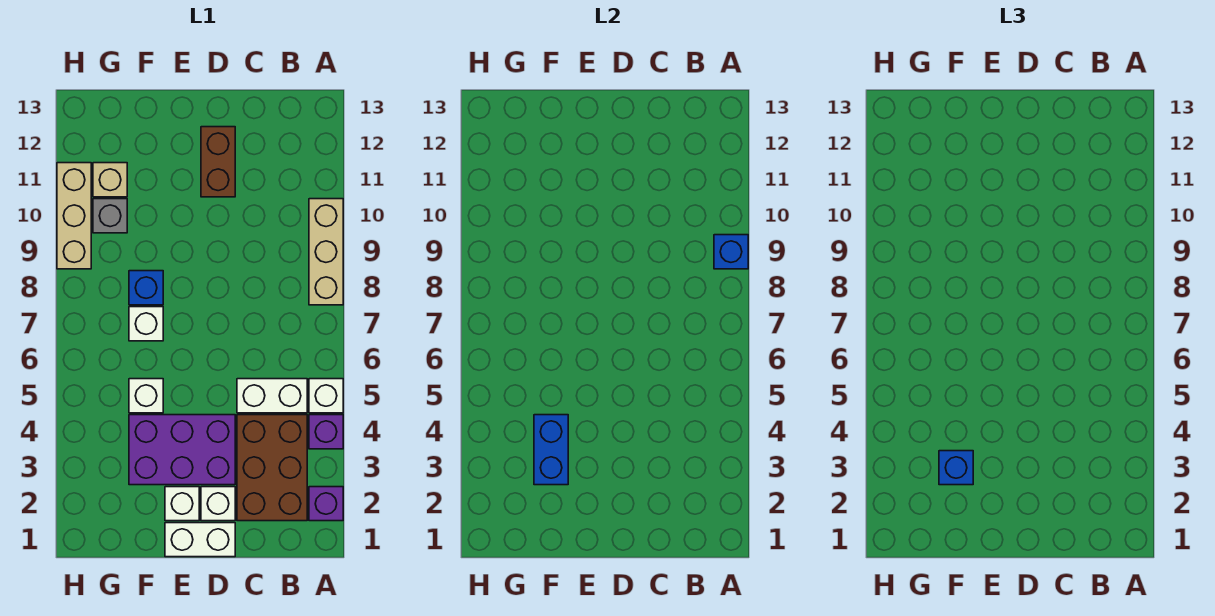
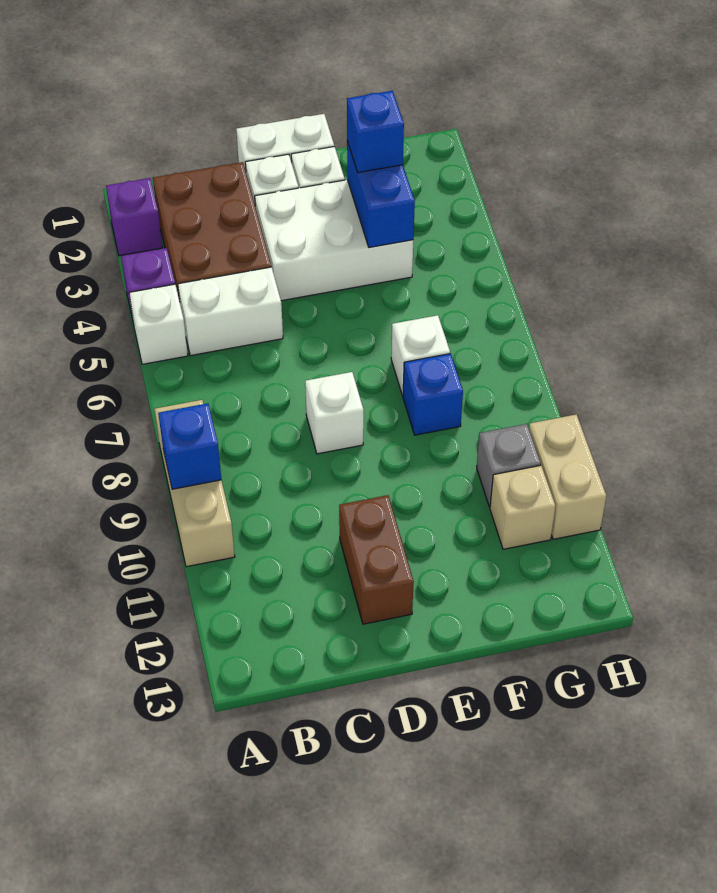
purple brick D3:F4 level 1 -> white brick D3:F4 level 1
white brick F5 level 1 -> white brick D8 level 1
tan brick H9:H11 level 1 -> tan brick H10:H11 level 1

